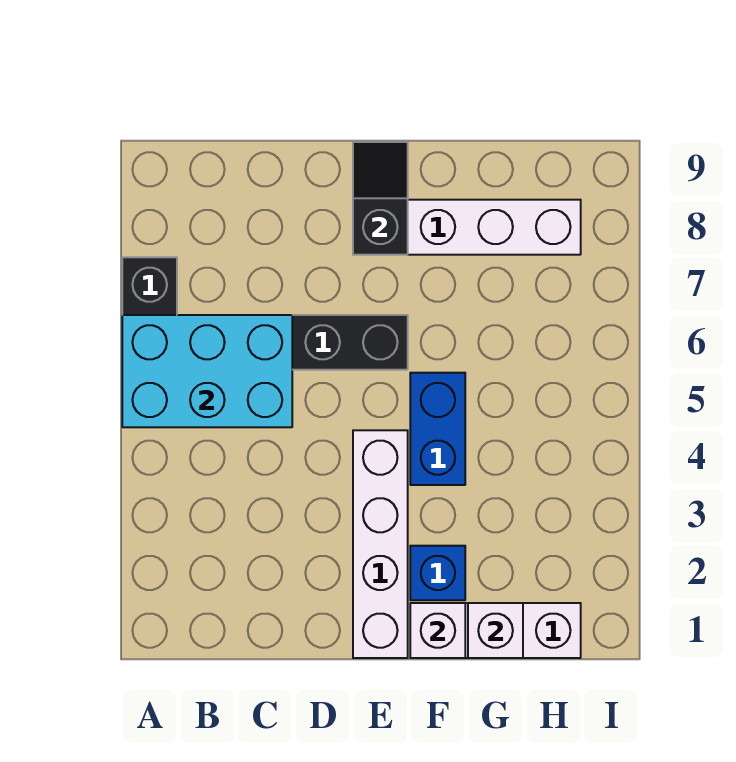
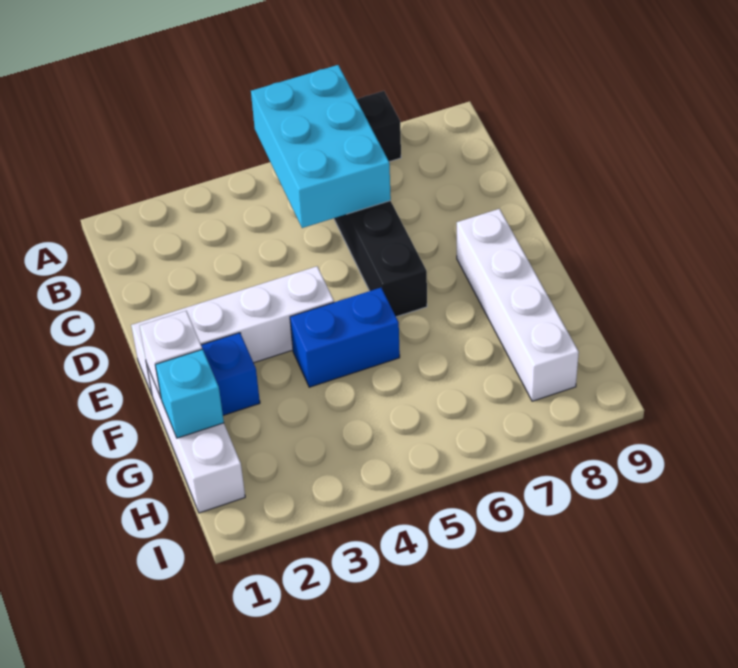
black slope E8:E9 level 2 top 8 -> none
white brick G1 level 2 -> cyan brick G1 level 2

